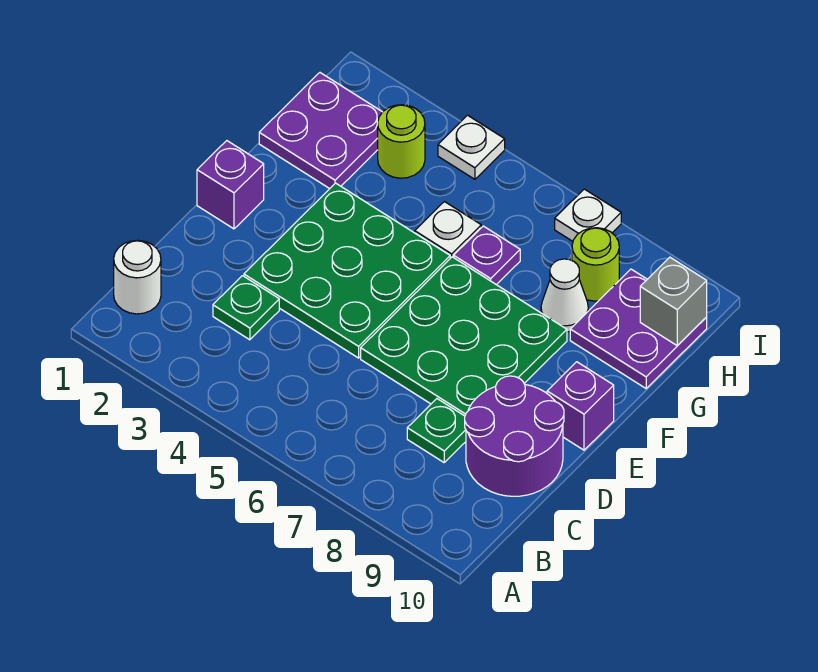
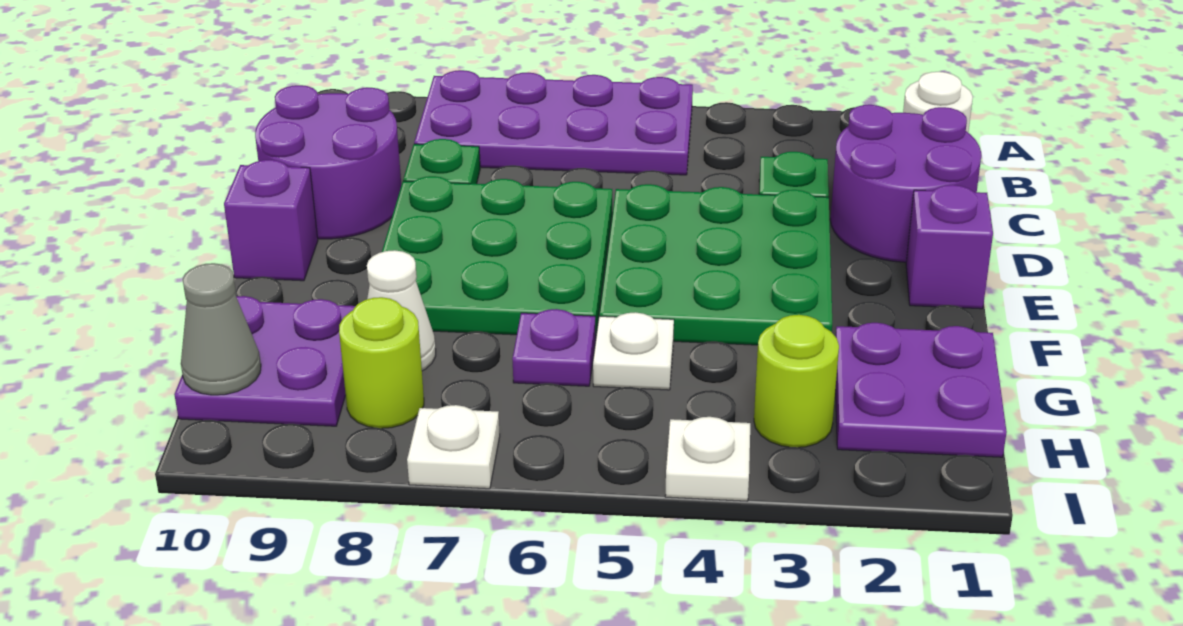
none -> purple plate A5:B8 level 1
none -> purple round brick C1:D2 level 1
grey brick H10 level 2 -> grey cone H10 level 2

